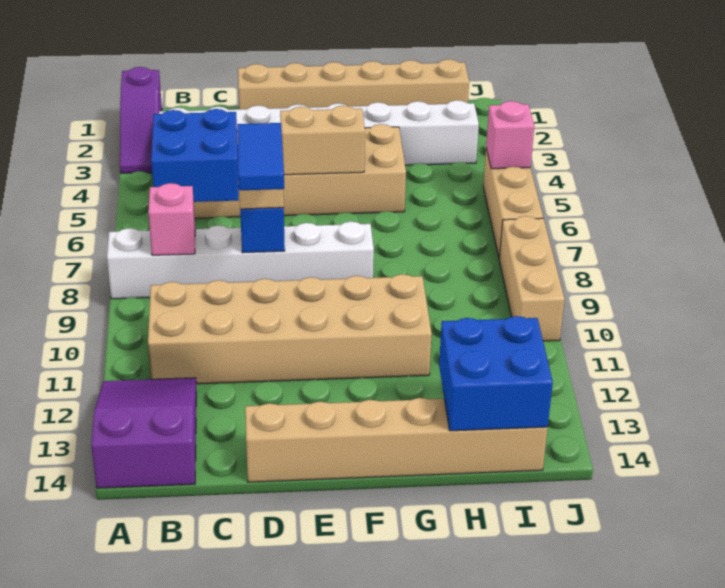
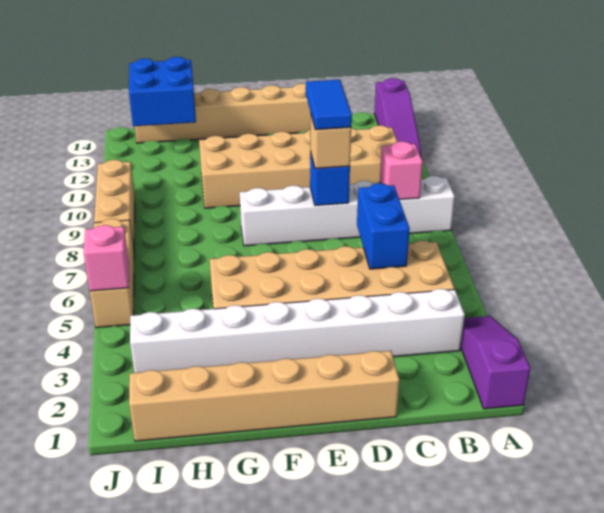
purple slope A12:B14 level 1 top 14 -> purple slope A12:A14 level 1 top 14
blue brick B5:C6 level 2 -> blue brick C5:C6 level 2
tan brick E5:F5 level 2 -> none

